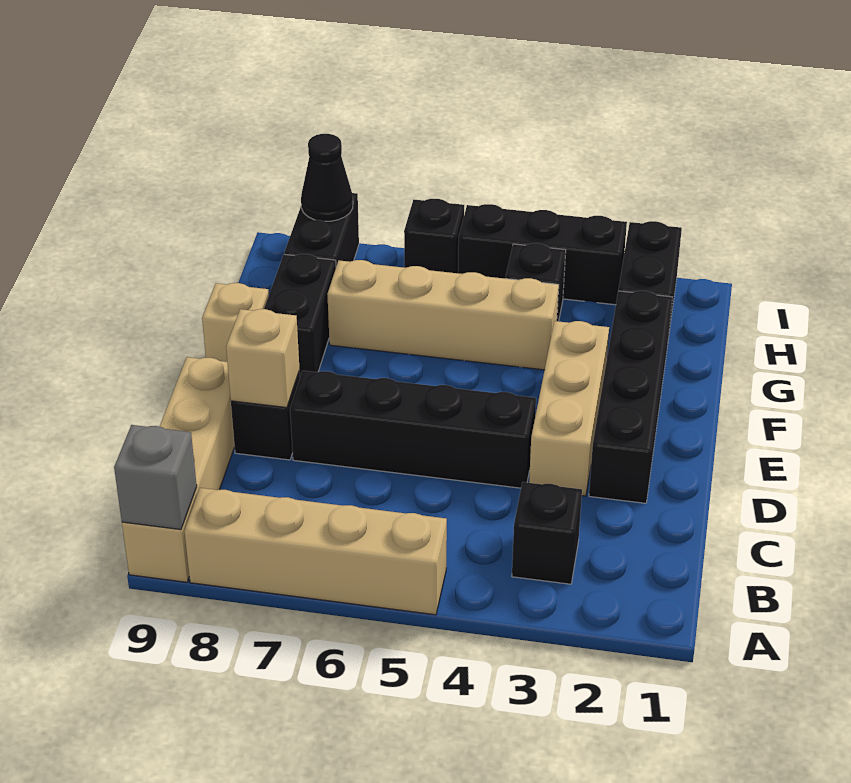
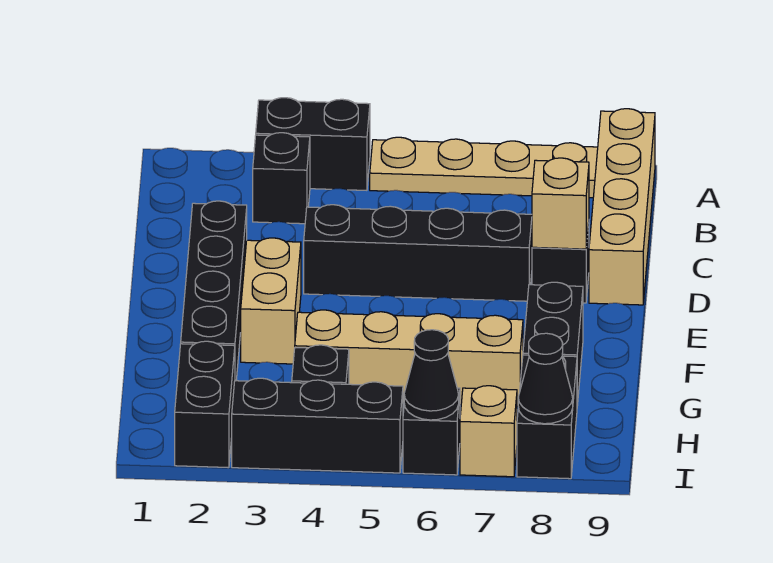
none -> black brick A3:A4 level 1
tan brick A5:A8 level 1 -> tan plate A5:A8 level 1
grey brick A9 level 2 -> none
tan brick D3:F3 level 1 -> tan brick E3:F3 level 1
tan brick F9 level 1 -> tan brick I7 level 1
none -> black cone I6 level 2

